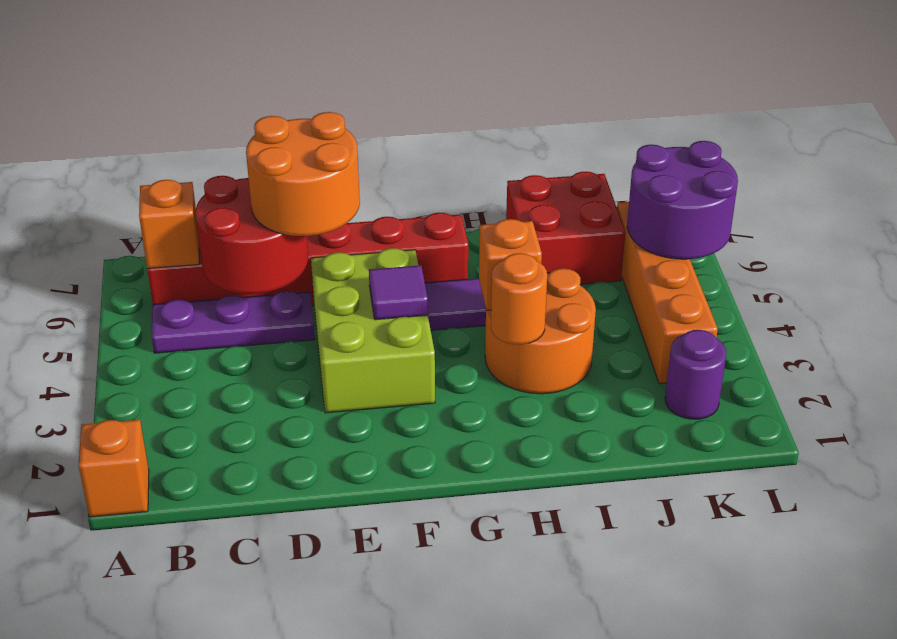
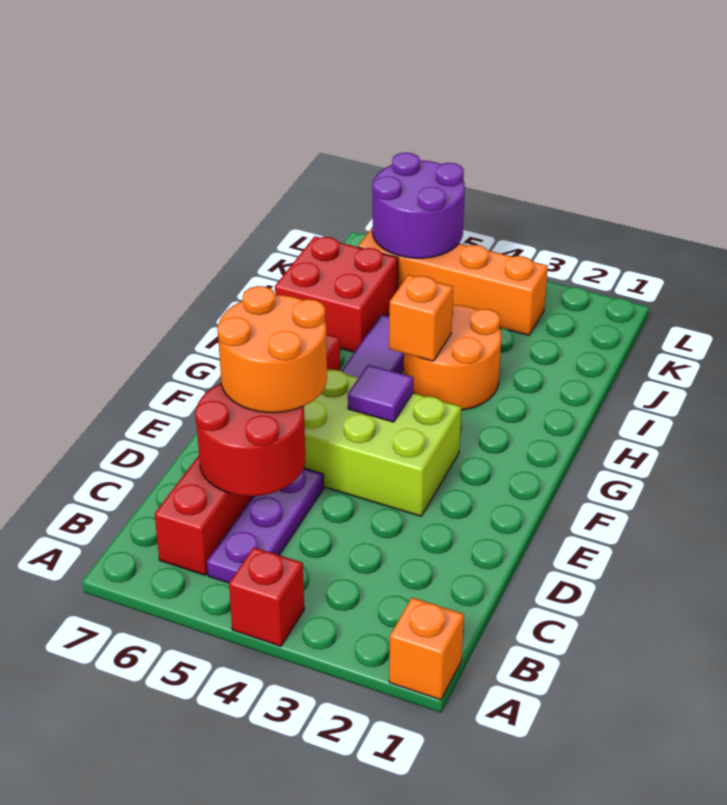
none -> red brick A4 level 1
orange brick B6 level 2 -> none
orange round brick H3 level 2 -> none
purple round brick K2 level 1 -> none

